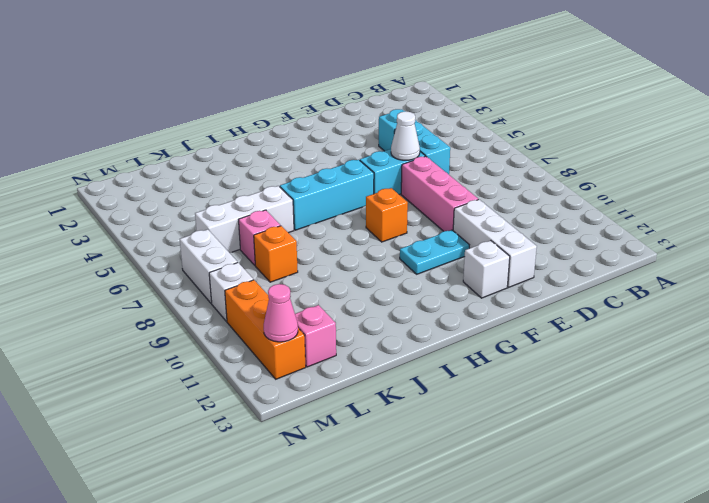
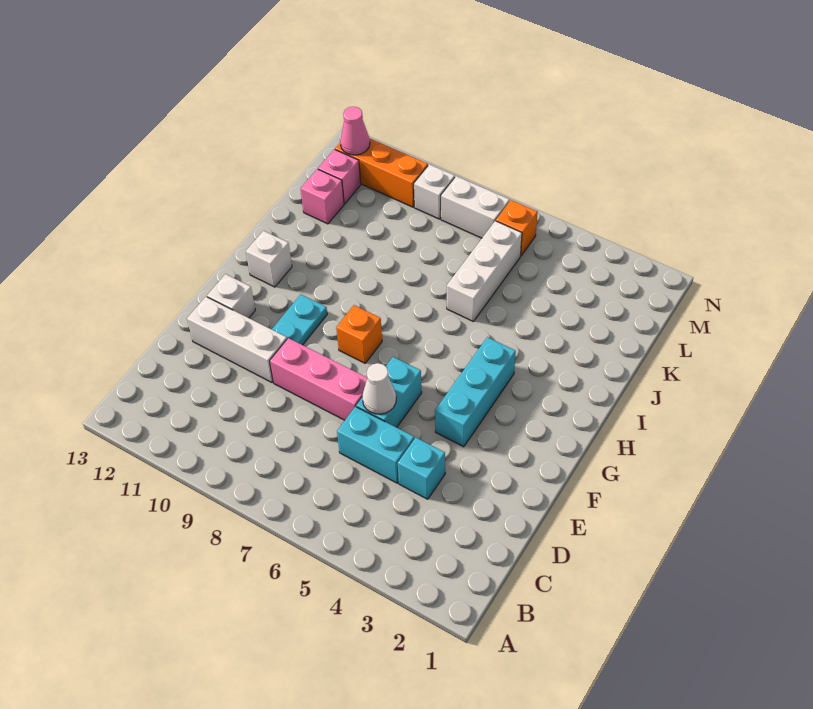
cyan brick G6:I6 level 1 -> cyan brick F4:H4 level 1
none -> white brick H12 level 1
pink brick K7 level 1 -> pink brick K12 level 1
orange brick K8 level 1 -> orange brick M6 level 1

